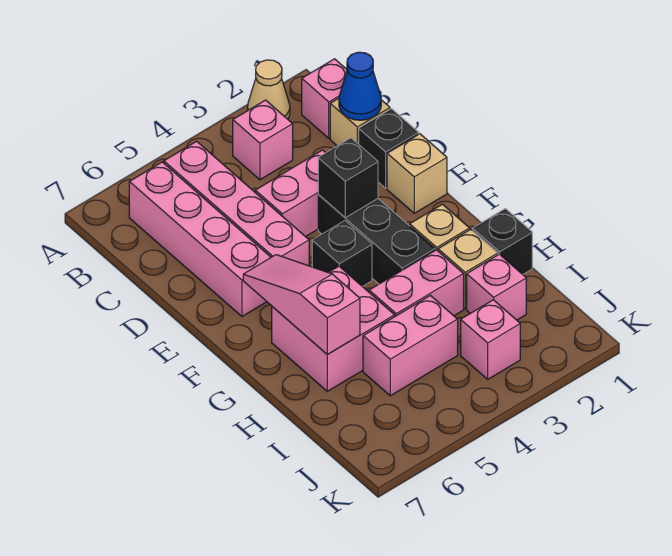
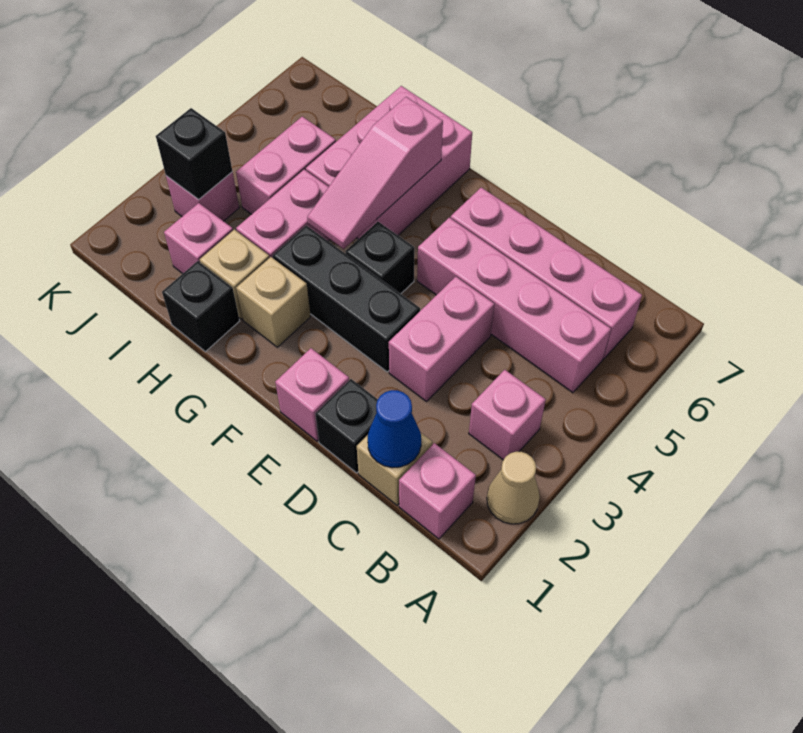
tan brick E1 level 1 -> pink brick E1 level 1
black brick E3 level 2 -> black brick J3 level 2
pink slope F6:H6 level 2 top H -> pink slope G4:G6 level 2 top 6
pink brick G5:H6 level 1 -> pink brick G5:H7 level 1

